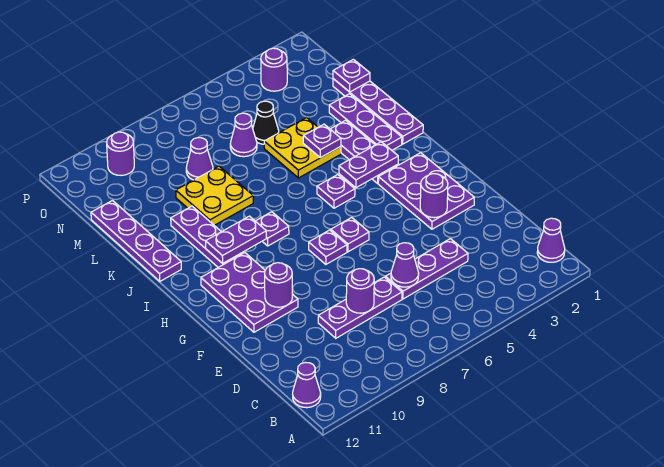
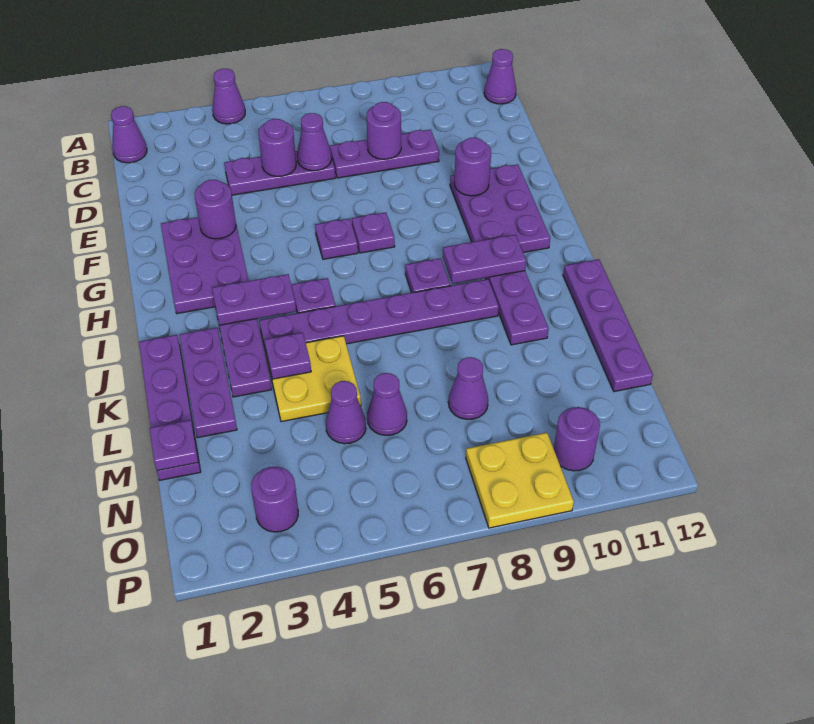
none -> purple cone A4 level 1
none -> purple round brick D5 level 2
none -> purple plate J4:J9 level 1
yellow plate K8:L9 level 1 -> yellow plate O8:P9 level 1
black cone M5 level 1 -> purple cone M5 level 1

